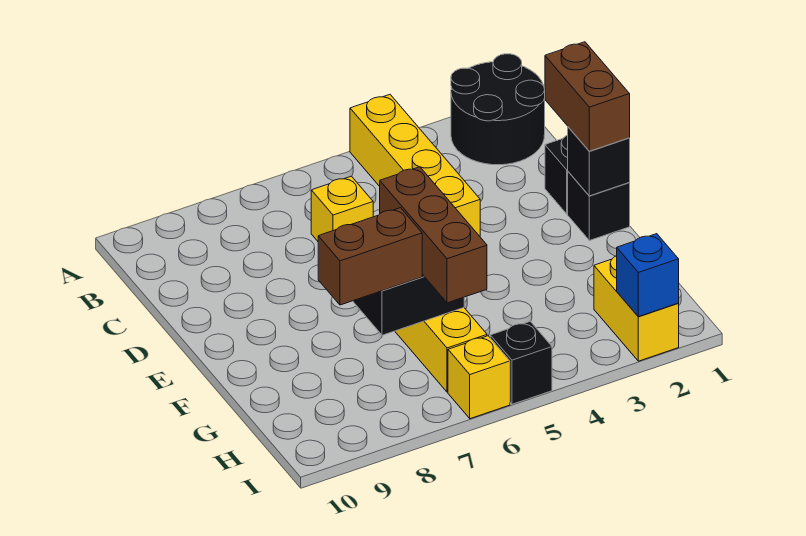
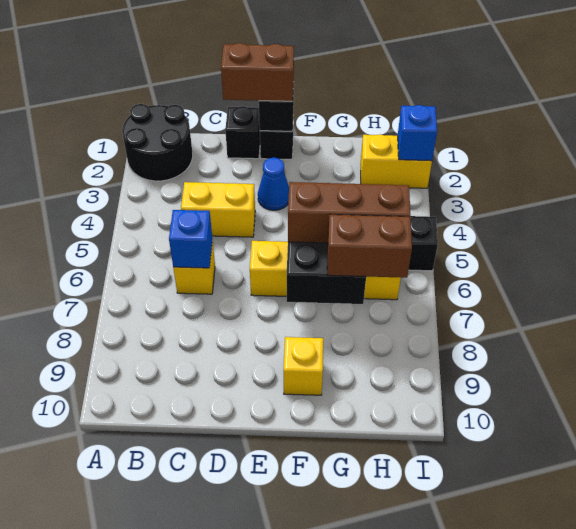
yellow brick A4:D4 level 1 -> yellow brick C4:D4 level 1
none -> blue brick C6 level 2
none -> blue cone E3 level 1
brown brick G7:G8 level 3 -> brown brick G7:H7 level 3
yellow brick I6 level 1 -> yellow brick F9 level 1

